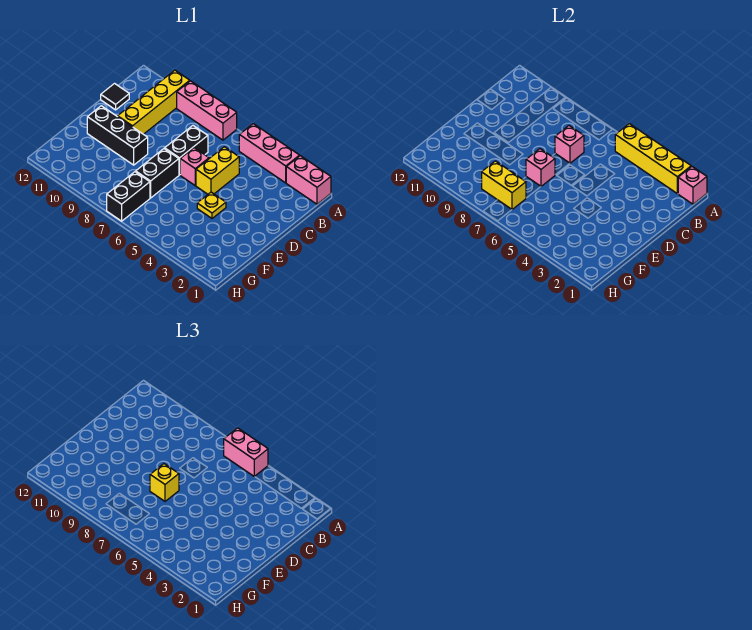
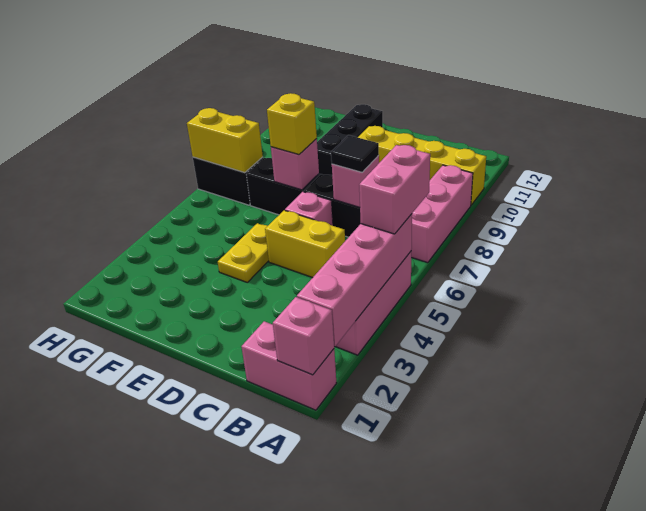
pink brick A1:A2 level 1 -> pink brick A1:B1 level 1
yellow brick A2:A5 level 2 -> pink brick A2:A5 level 2
black tile C12 level 1 -> black tile C7 level 3
yellow plate E4 level 1 -> yellow plate E4:E5 level 1
yellow brick G7:G8 level 2 -> yellow brick G7:H7 level 2

